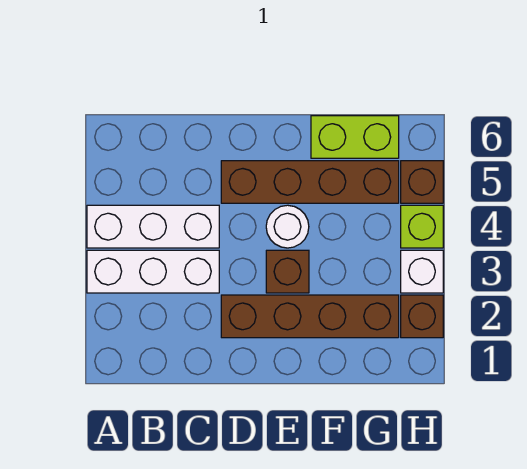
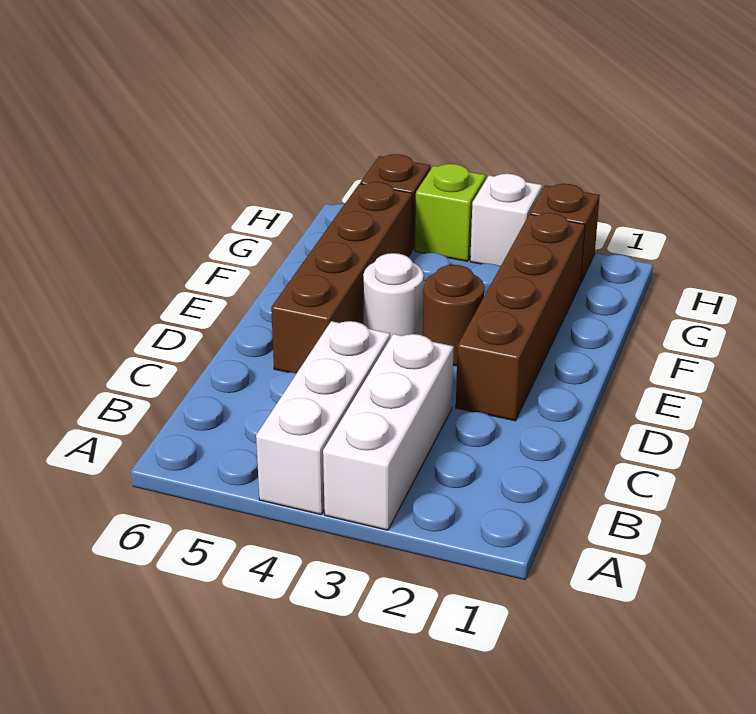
brown brick E3 level 1 -> brown round brick E3 level 1
lime brick F6:G6 level 1 -> none

